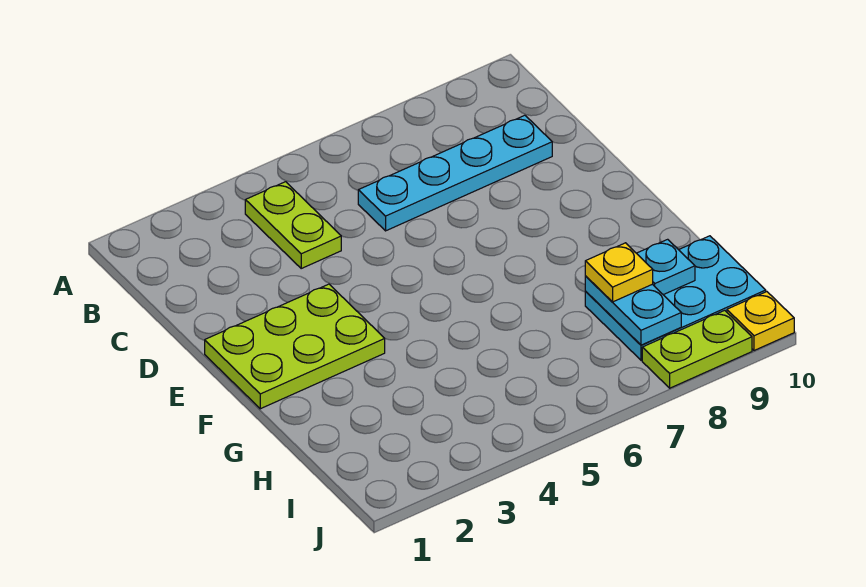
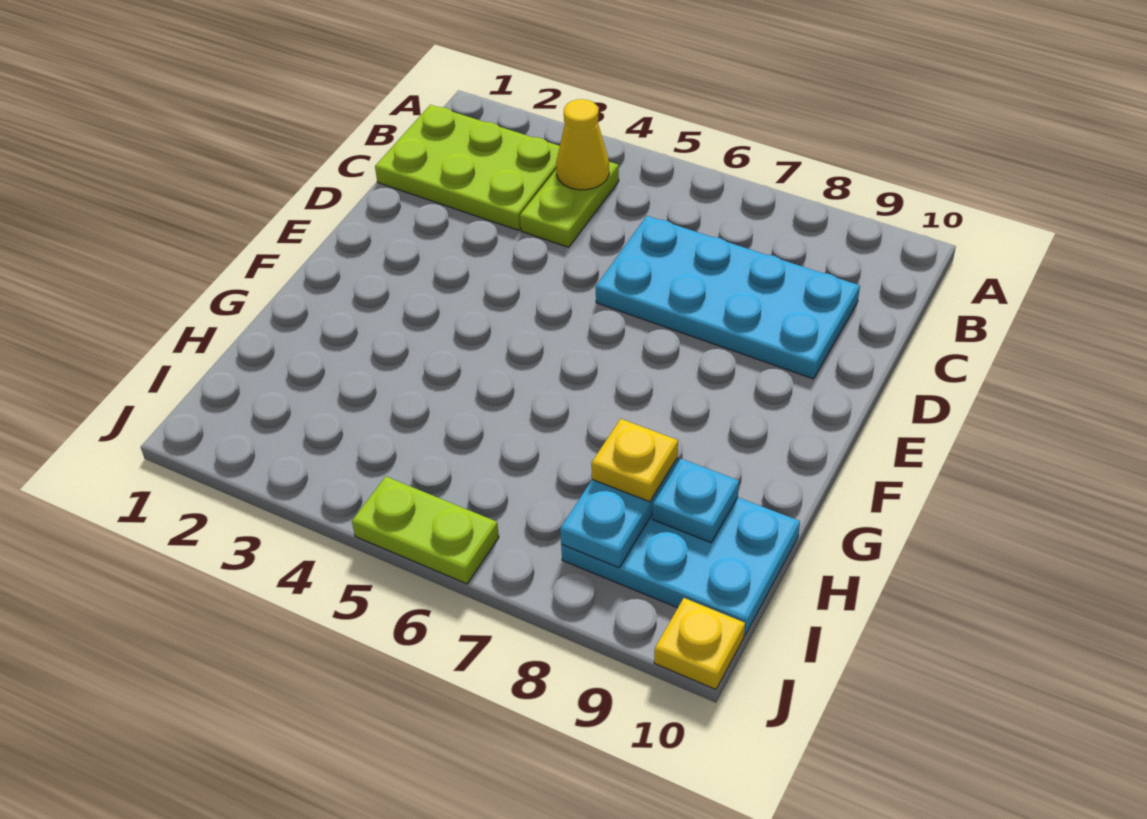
none -> yellow cone B4 level 2
cyan plate C6:C9 level 1 -> cyan plate C6:D9 level 1
lime plate E1:F3 level 1 -> lime plate B1:C3 level 1
lime plate J8:J9 level 1 -> lime plate J5:J6 level 1

